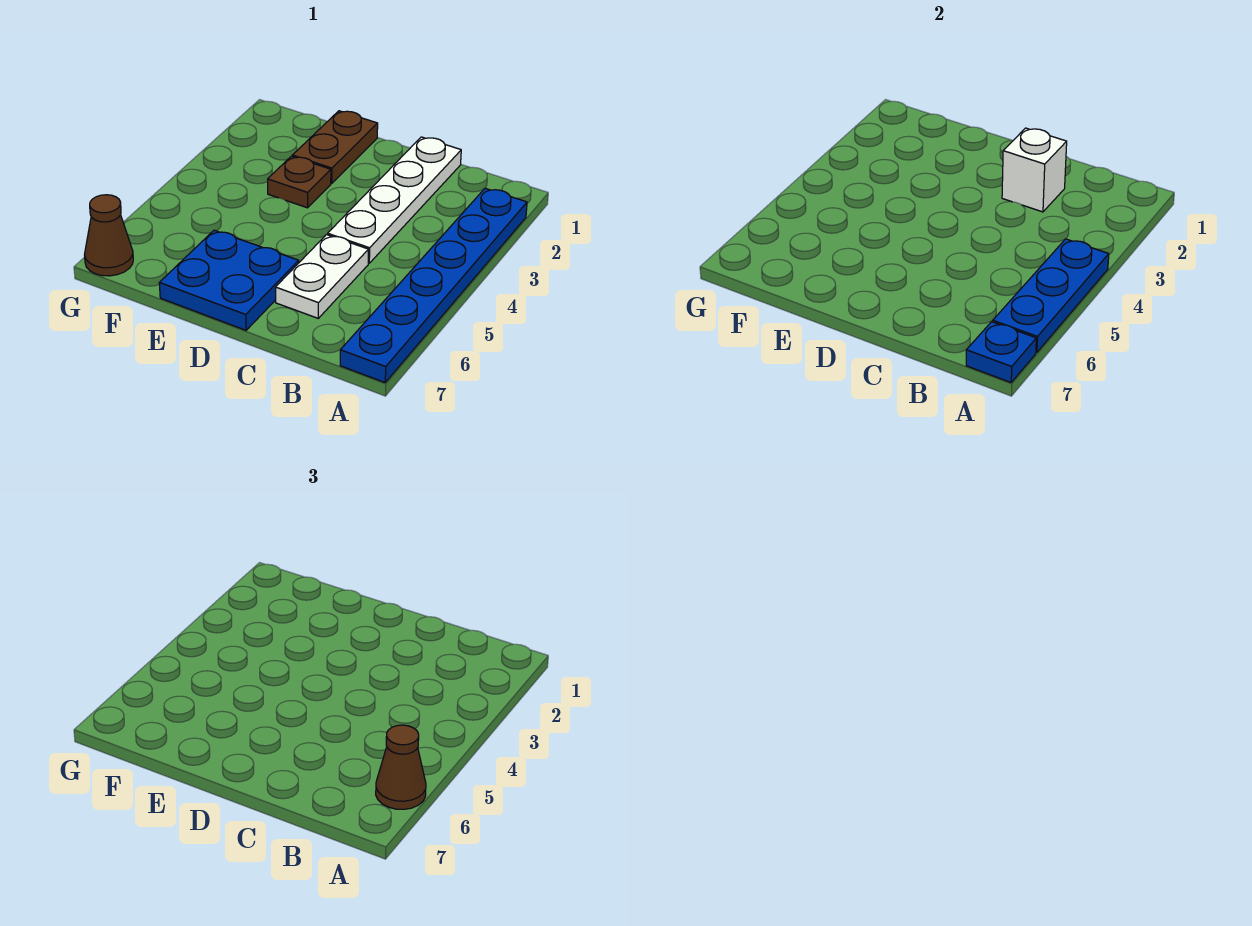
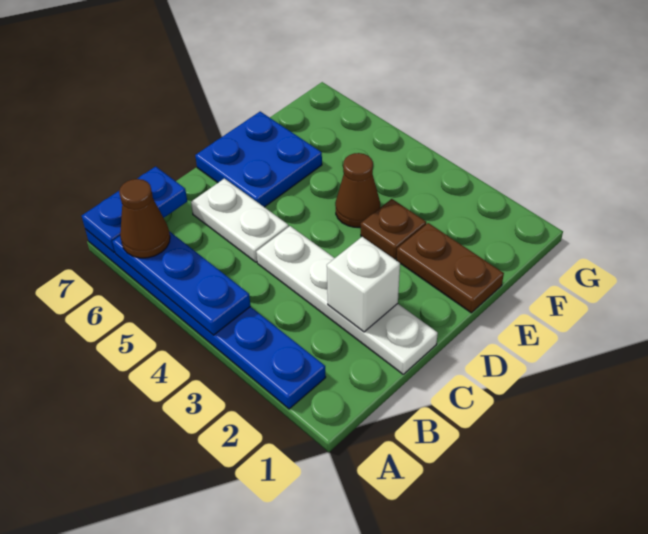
blue plate A7 level 2 -> blue plate A7:B7 level 2
brown cone G7 level 1 -> brown cone E4 level 1

